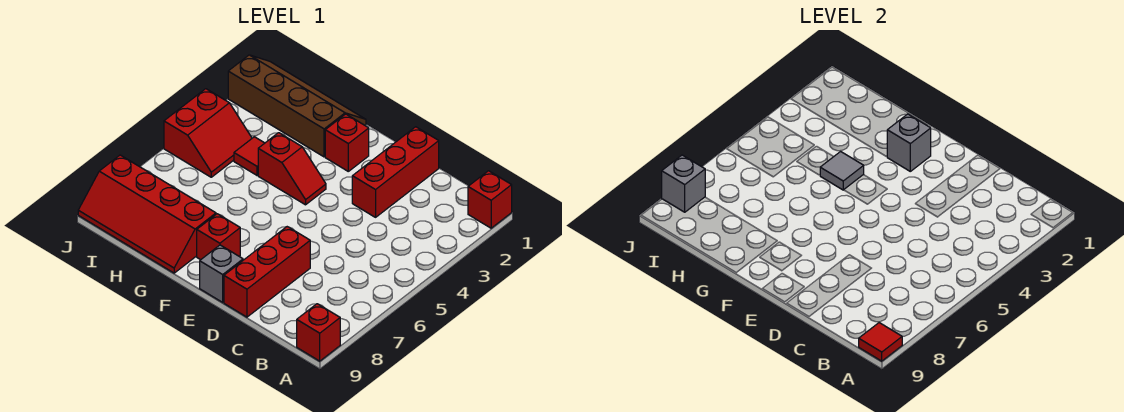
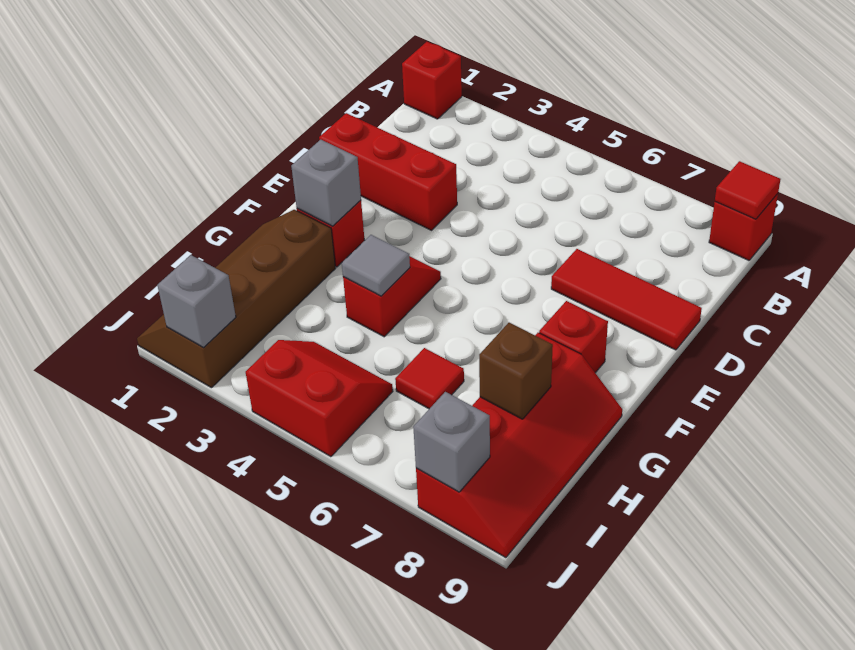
red brick D7:D9 level 1 -> red tile D7:D9 level 1
grey brick E9 level 1 -> grey brick J2 level 2
red tile H4 level 1 -> red tile H6 level 1
none -> brown brick H8 level 2

